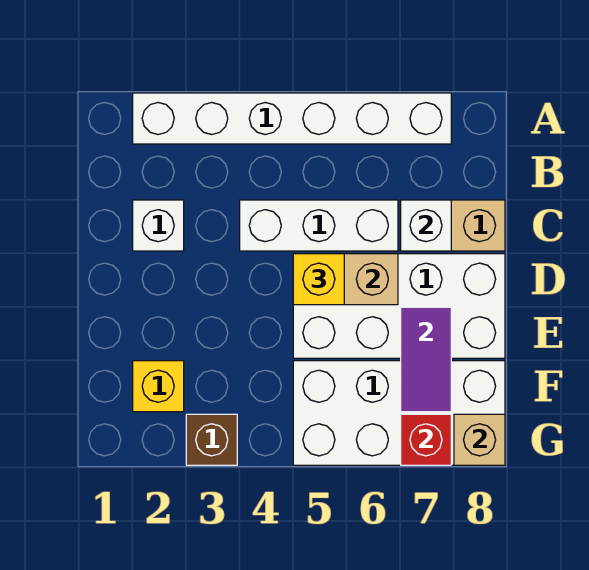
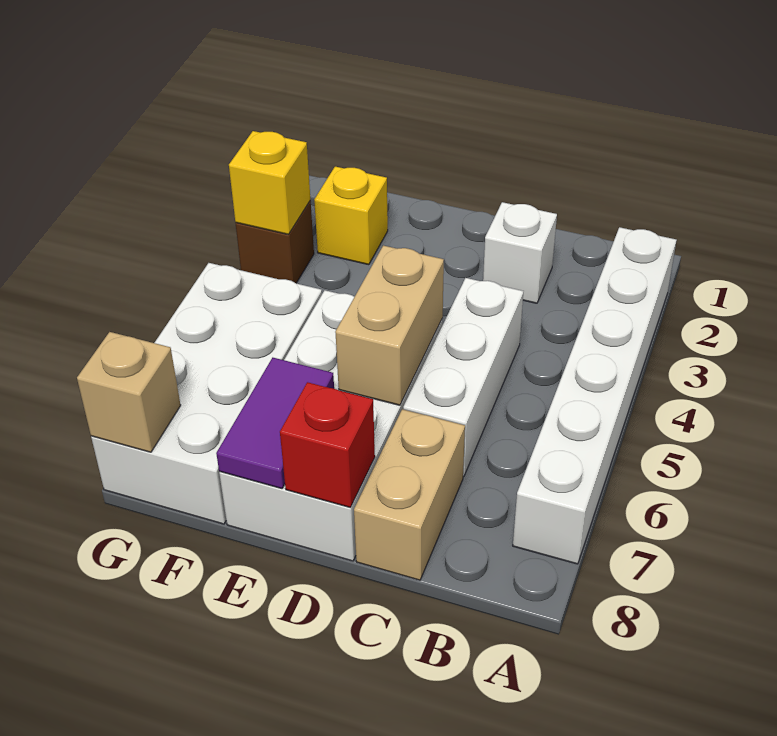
white brick C7 level 2 -> none
yellow brick D5 level 3 -> yellow brick G3 level 2
purple tile E7:F7 level 2 -> purple tile E7:E8 level 2
red brick G7 level 2 -> red brick D8 level 2

